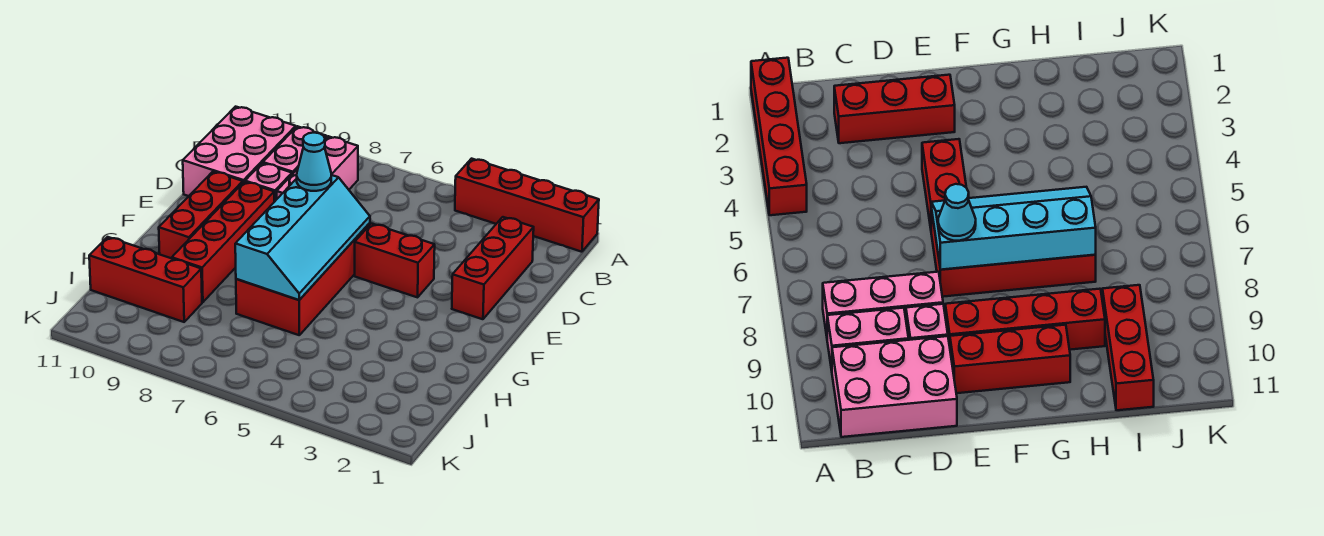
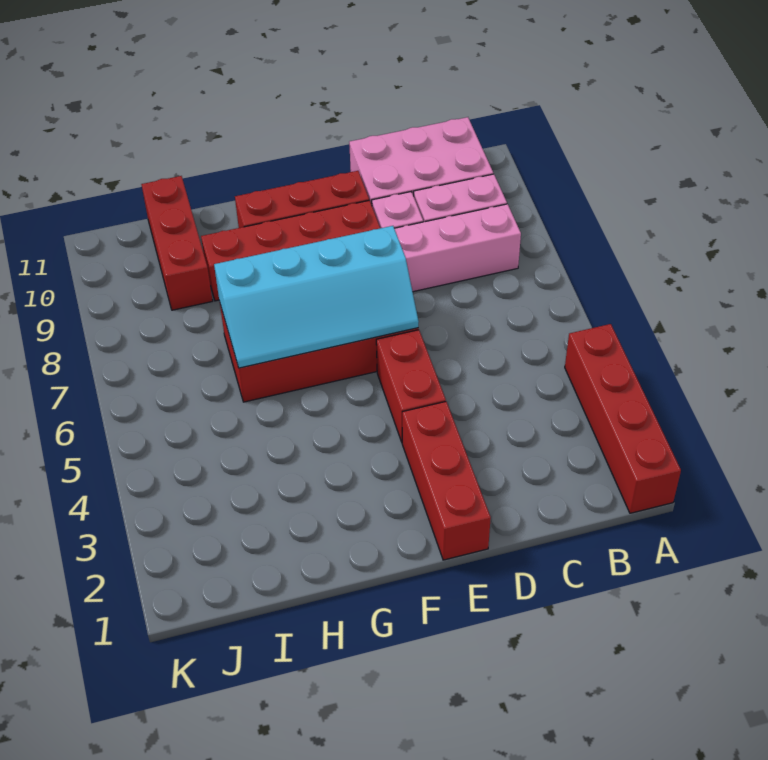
red brick C2:E2 level 1 -> red brick E1:E3 level 1
cyan cone E7 level 3 -> none

